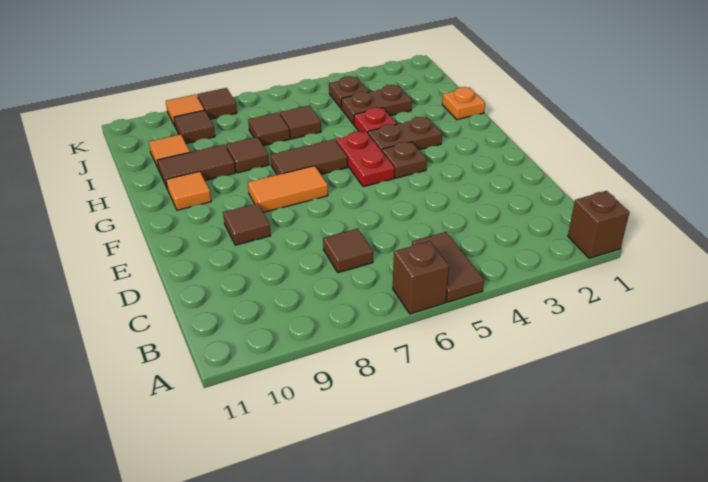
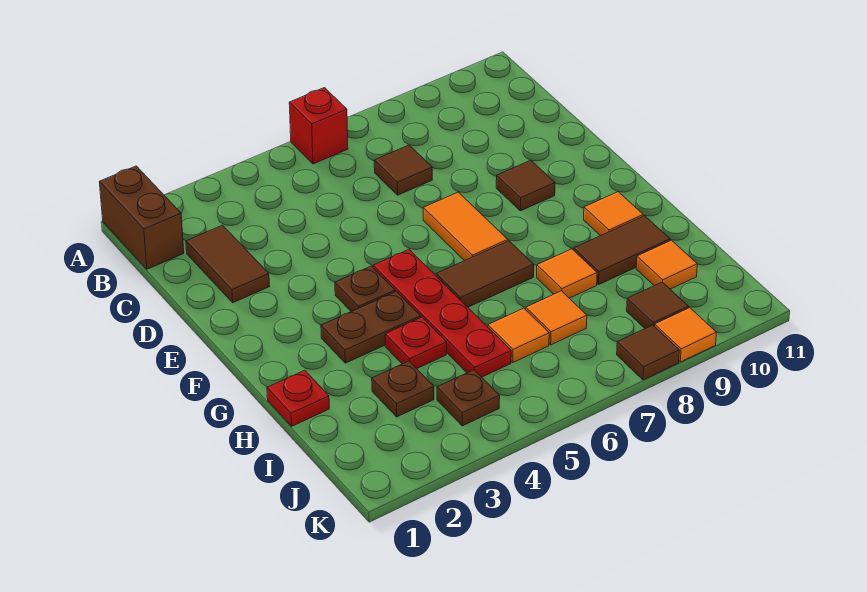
brown brick A1 level 1 -> brown brick A1:B1 level 1
brown tile A5:B5 level 1 -> brown tile C2:D2 level 1
brown brick A6 level 1 -> red brick A6 level 1
red plate F5:G5 level 1 -> red plate F5:I5 level 1
orange tile F7:F8 level 1 -> orange tile E7:F7 level 1
orange plate H1 level 1 -> red plate H1 level 1
brown tile H8 level 1 -> orange tile H8 level 1
brown plate I3:I4 level 1 -> brown plate I3 level 1
brown tile I6 level 1 -> orange tile I6 level 1
brown tile I7 level 1 -> orange tile I7 level 1

